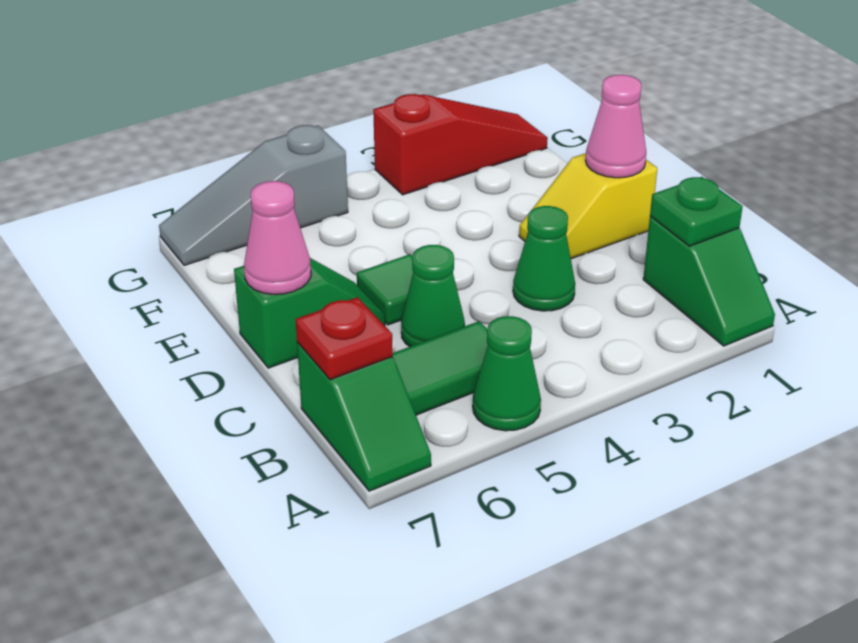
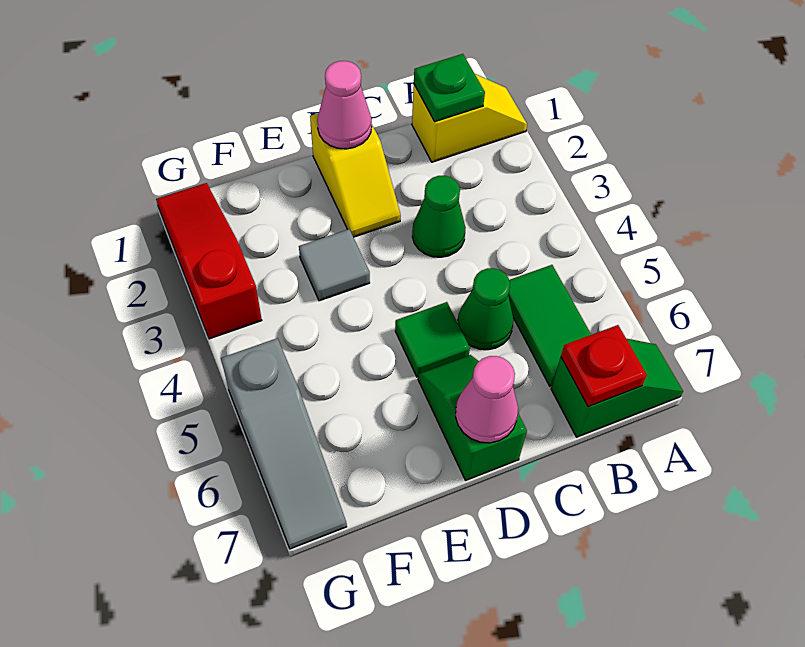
green slope A1:B1 level 1 top B -> yellow slope A1:B1 level 1 top B
green cone A5 level 1 -> none
none -> grey tile E3 level 1

